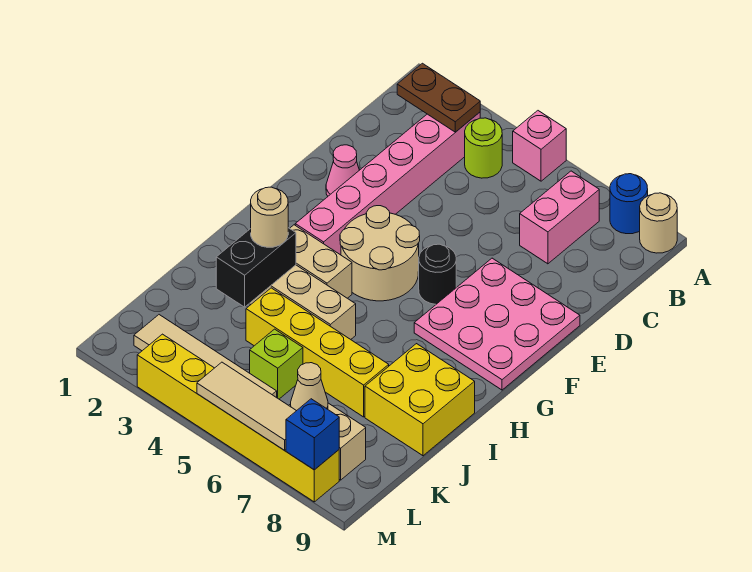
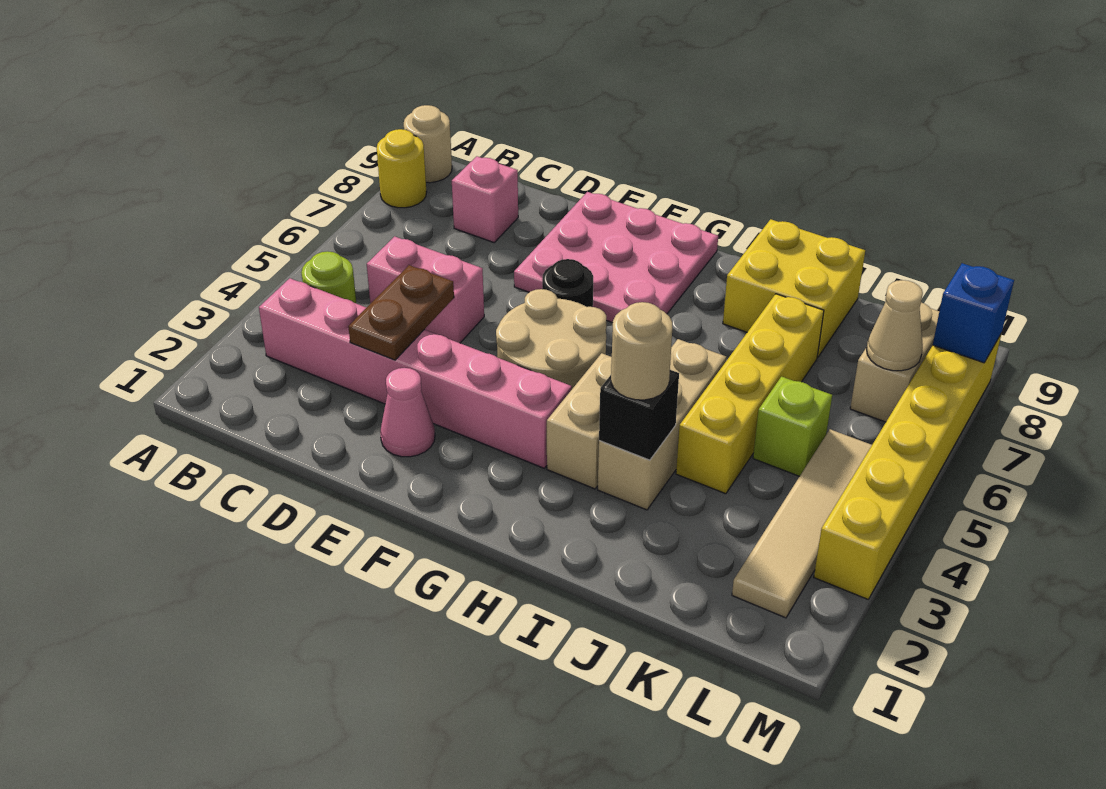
pink brick A5 level 1 -> pink brick C8 level 1
blue round brick A8 level 1 -> yellow round brick A8 level 1
brown plate B2:B3 level 2 -> brown plate D3:D4 level 2
pink brick B7:C7 level 1 -> pink brick C5:D5 level 1
black brick I3:J3 level 2 -> black brick I3 level 2
tan tile M5:M7 level 2 -> none

